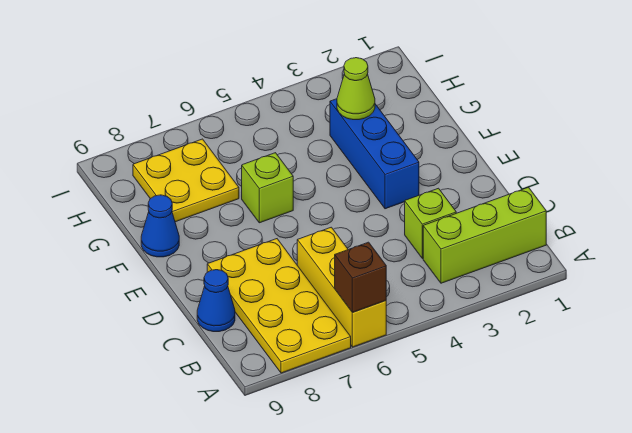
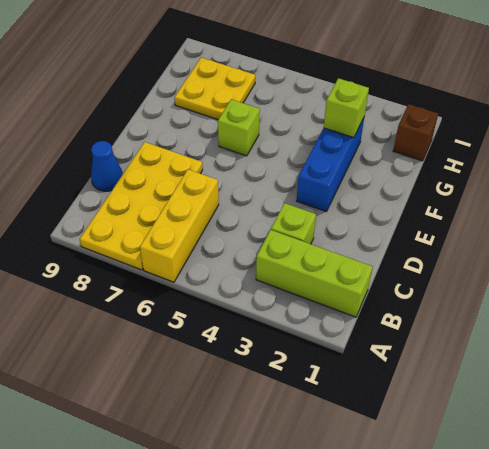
brown brick A6 level 2 -> brown brick H1 level 1
blue cone F9 level 1 -> none
lime cone G3 level 2 -> lime brick G3 level 2

